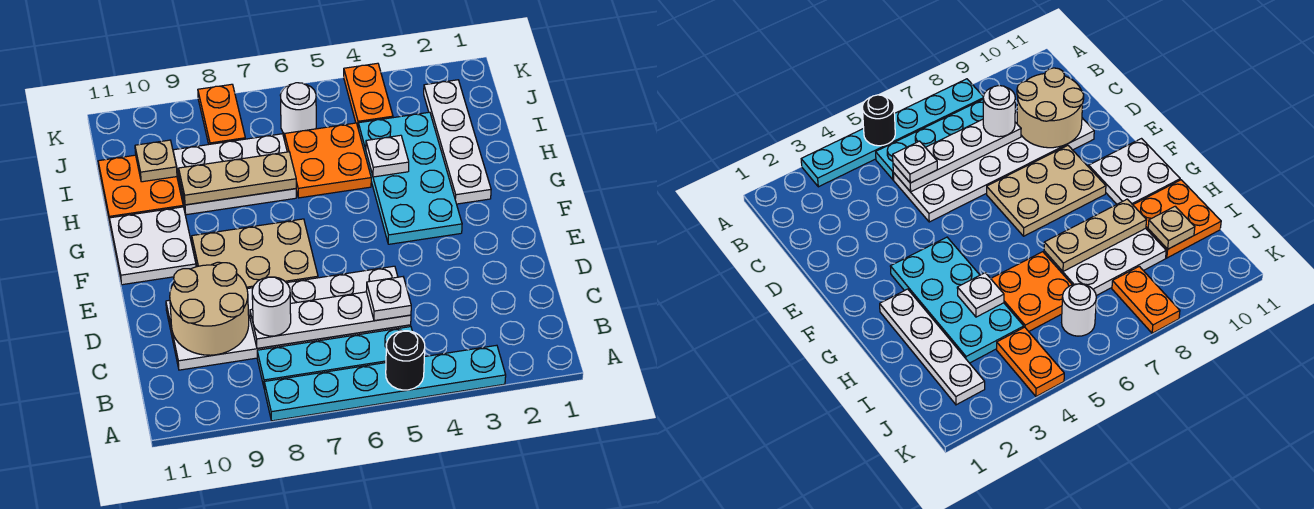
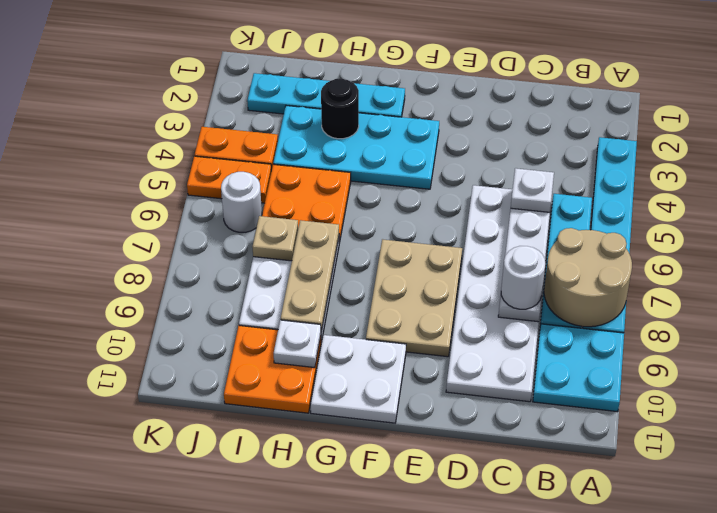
black round brick A5 level 2 -> black round brick H3 level 2
none -> cyan plate A9:B10 level 1
tan round brick C9:D10 level 2 -> tan round brick A7:B8 level 2
white plate G2:J2 level 1 -> cyan plate G2:J2 level 1
white plate H4 level 2 -> white plate H10 level 2
tan plate I10 level 2 -> tan plate I7 level 2
orange plate J8:K8 level 1 -> orange plate J5:K5 level 1

